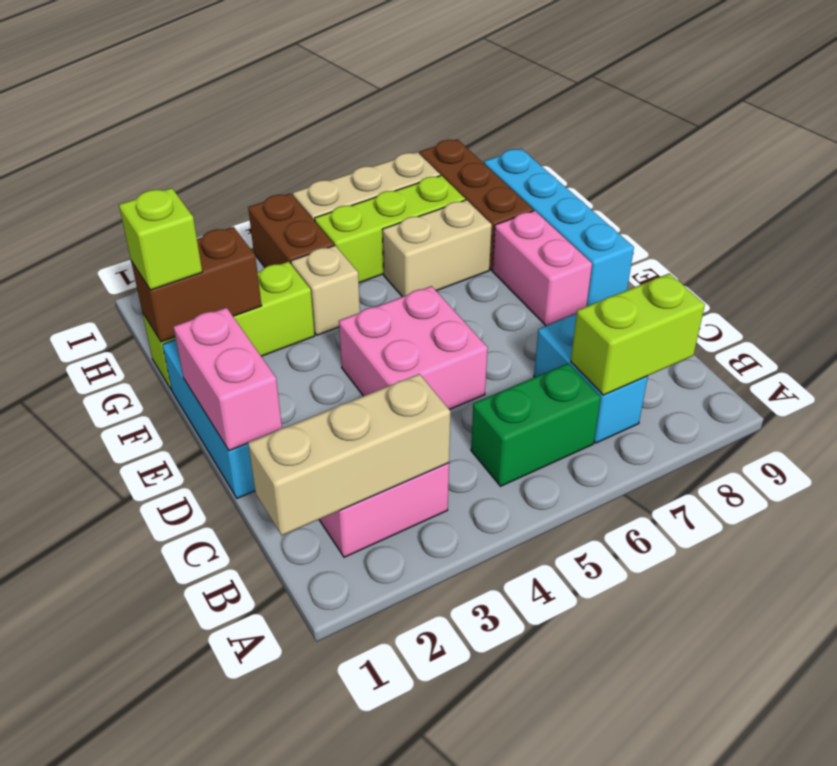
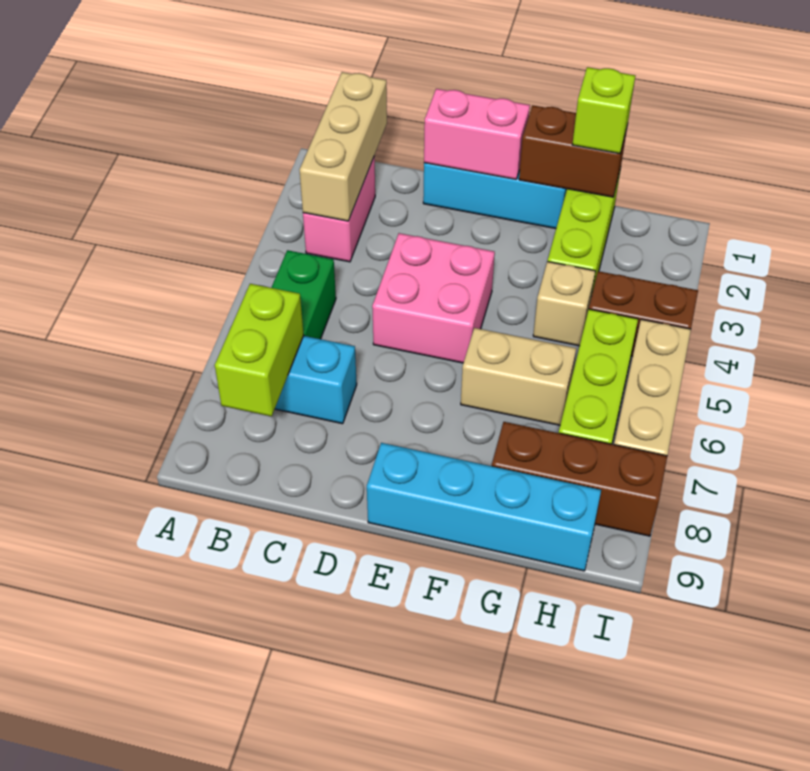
pink brick E8:F8 level 1 -> none
brown brick G1:G2 level 2 -> brown brick F1:G1 level 2
tan brick G6:G7 level 1 -> tan brick F6:G6 level 1

